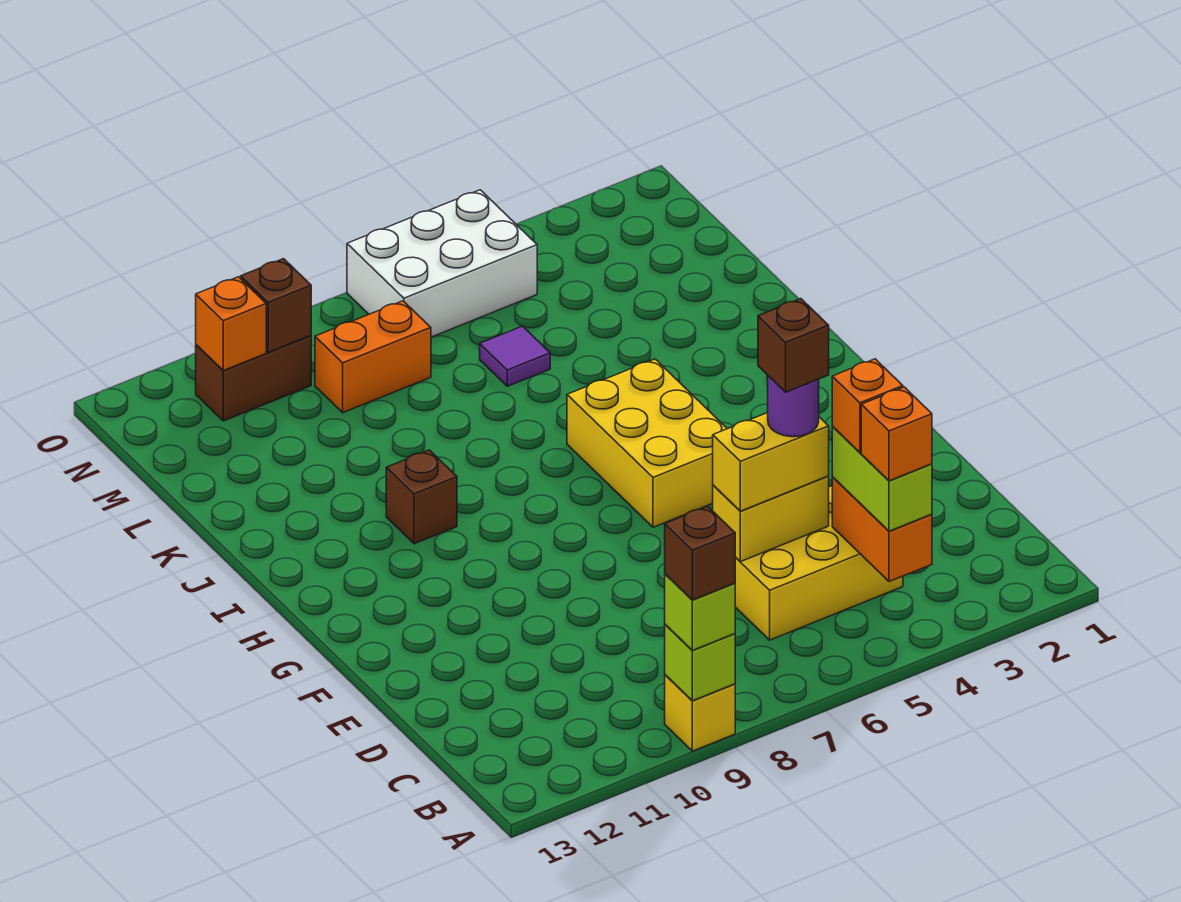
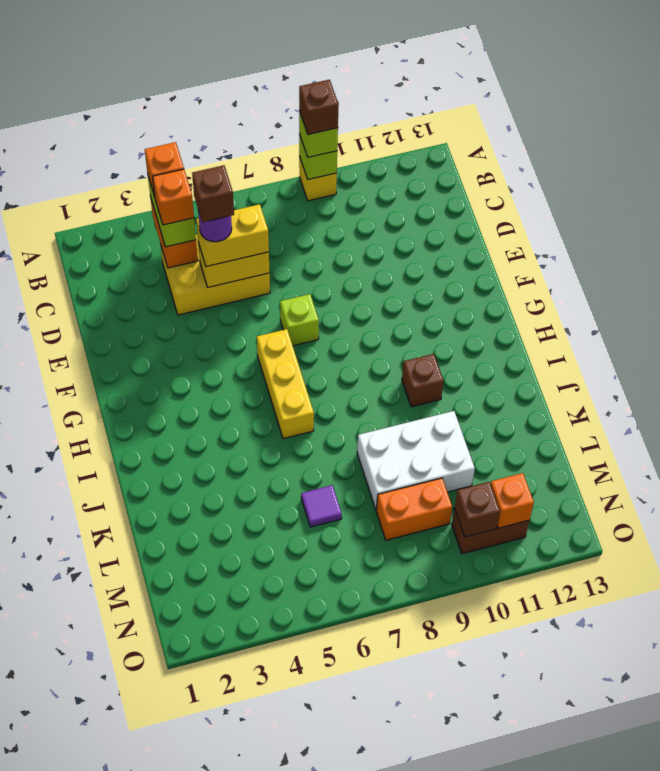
none -> lime brick F7 level 1
yellow brick G5:I6 level 1 -> yellow brick G6:I6 level 1
white brick N5:O7 level 1 -> white brick K8:L10 level 1

